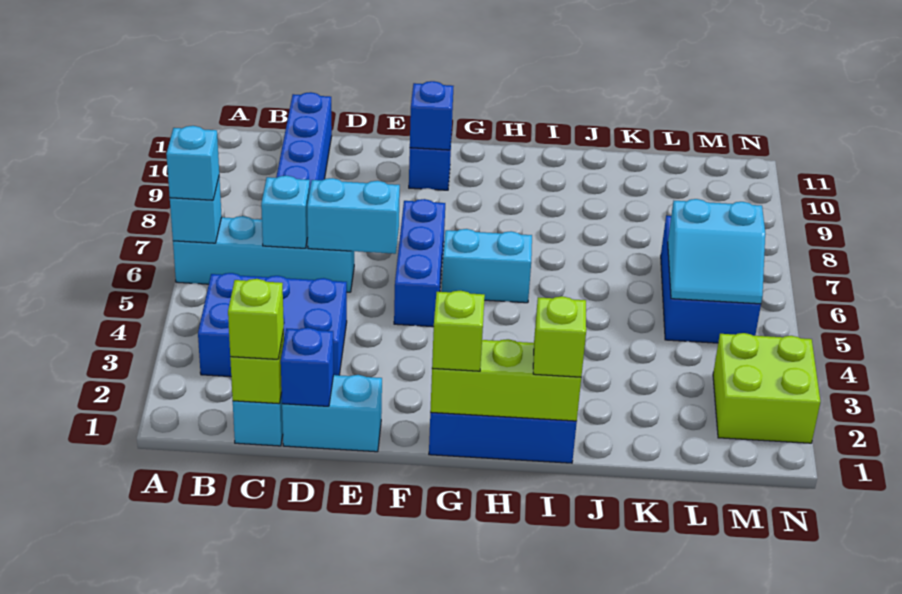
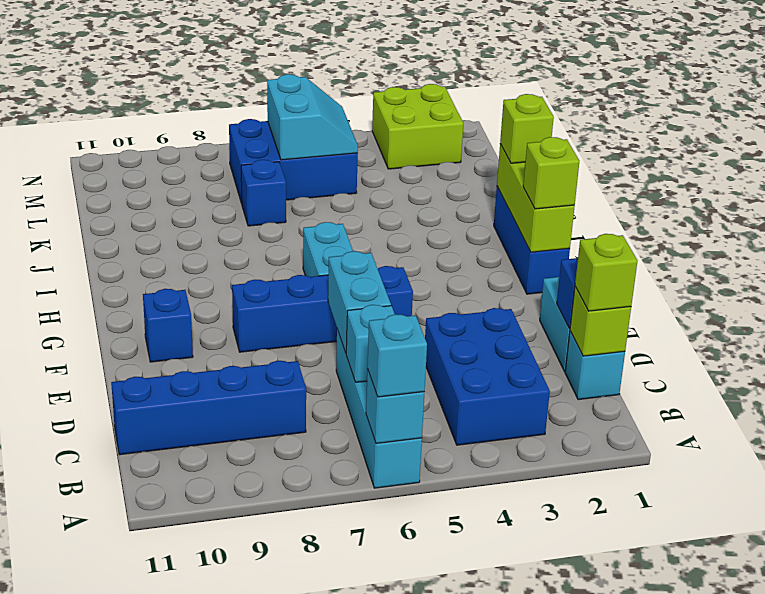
blue brick F5:F7 level 1 -> blue brick F5:F8 level 1
blue brick F10 level 2 -> blue brick K7 level 1

